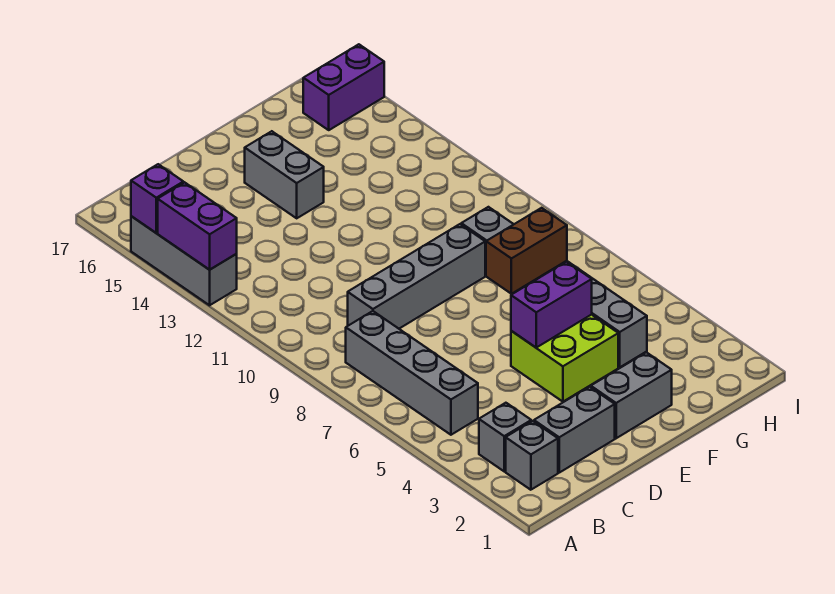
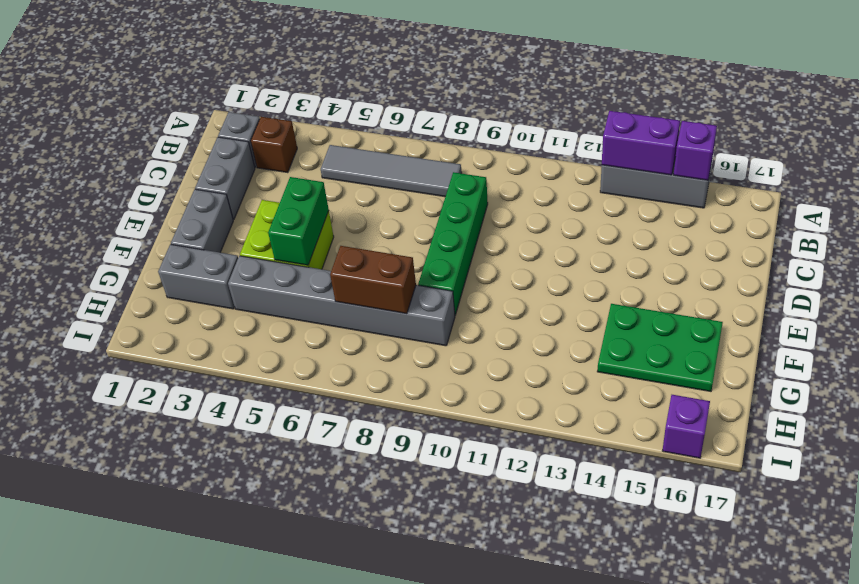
grey brick B3 level 1 -> brown brick B3 level 1
grey brick B5:B8 level 1 -> grey tile B5:B8 level 1
grey brick C9:F9 level 1 -> green brick C9:F9 level 1
purple brick E5:F5 level 2 -> green brick E5:F5 level 2
grey brick E14:E15 level 1 -> grey brick G2:G3 level 1
brown brick F7:G7 level 2 -> brown brick G7:G8 level 2
none -> green plate F14:G16 level 1
purple brick H16:I16 level 1 -> purple brick I16 level 1

